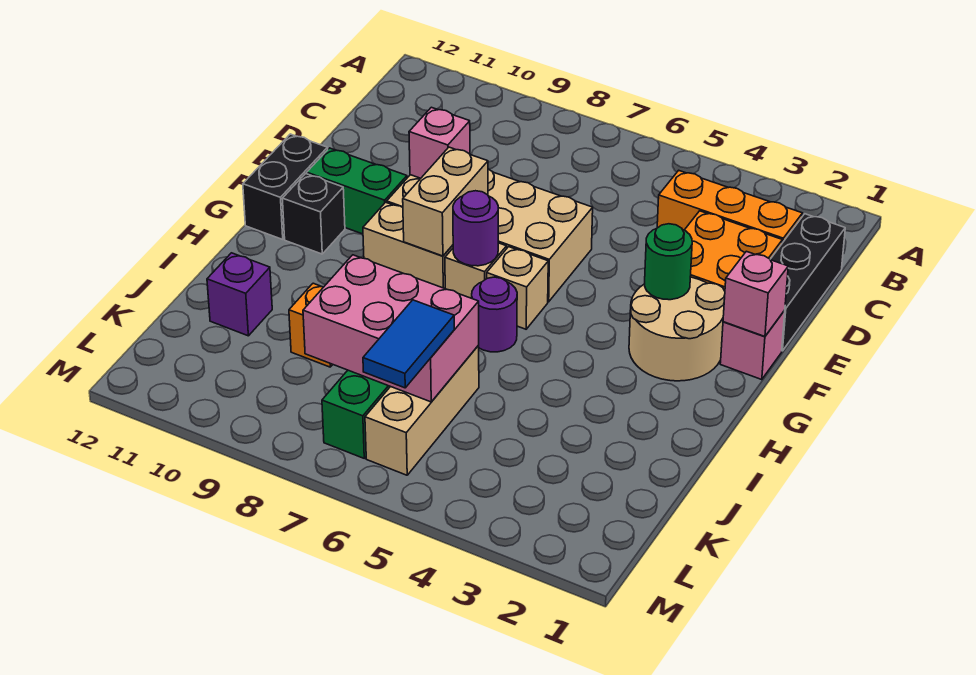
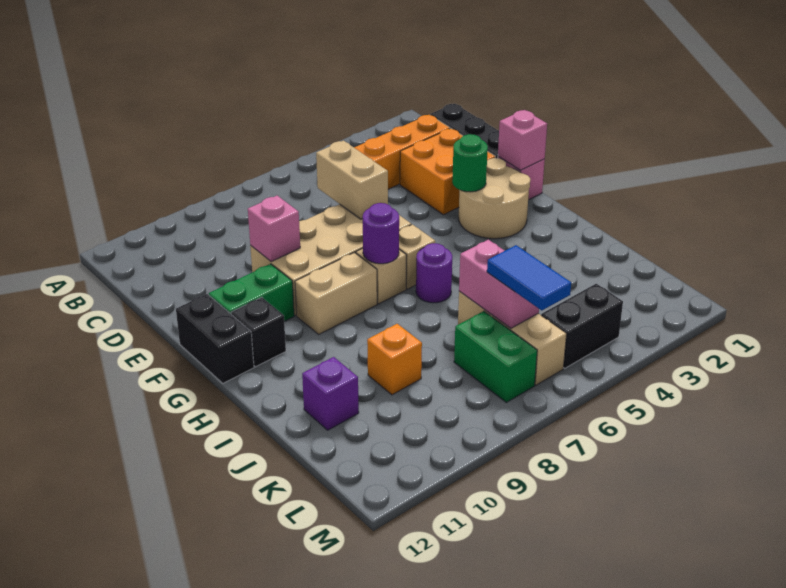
tan brick F8:G8 level 2 -> tan brick D6:E6 level 2
pink brick J6:K8 level 2 -> pink brick J6:K6 level 2
none -> black brick L4:L5 level 1

